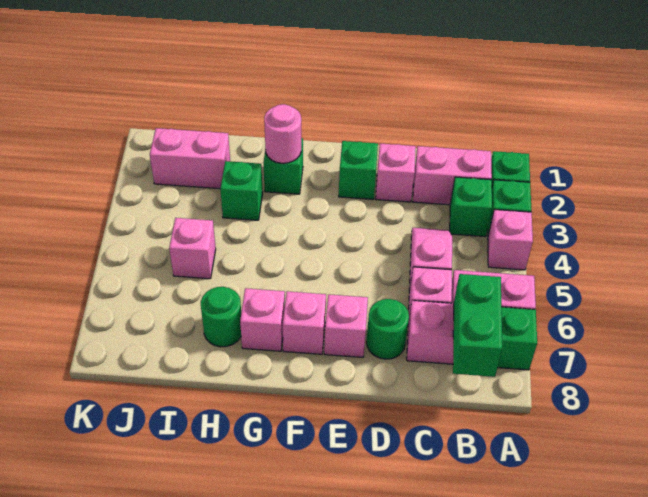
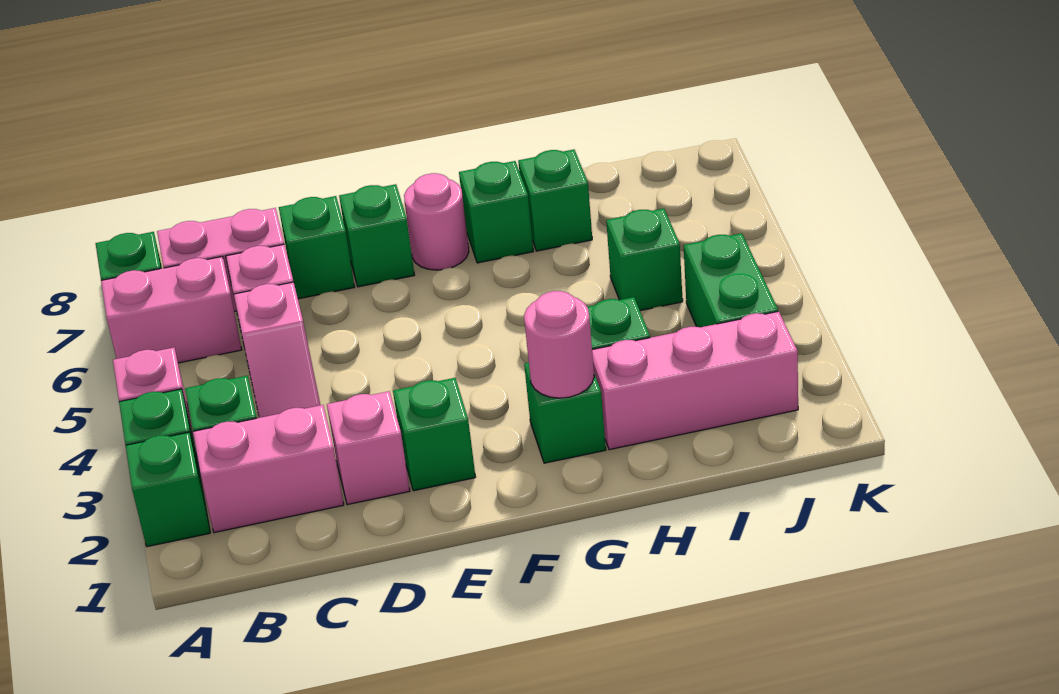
green brick B7:B8 level 2 -> green brick J3:J4 level 1
green round brick D7 level 1 -> green brick D7 level 1
pink brick E7 level 1 -> green brick E7 level 1
pink brick F7 level 1 -> pink round brick F7 level 1
pink brick G7 level 1 -> green brick G7 level 1
green round brick H7 level 1 -> green brick H7 level 1
pink brick I2:J2 level 1 -> pink brick H2:J2 level 1
pink brick I5 level 1 -> green brick I5 level 1

